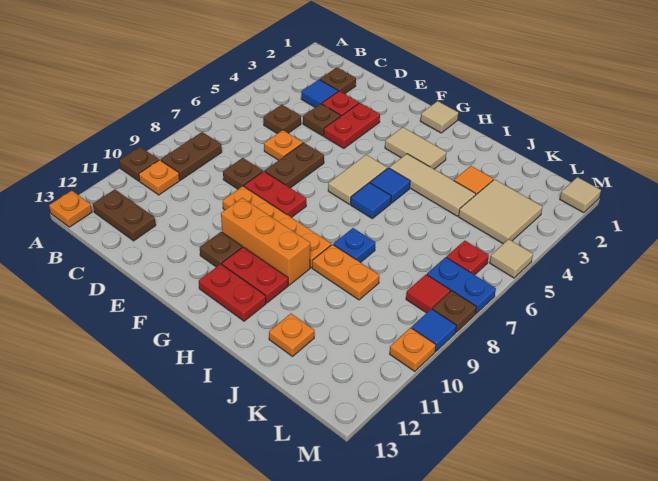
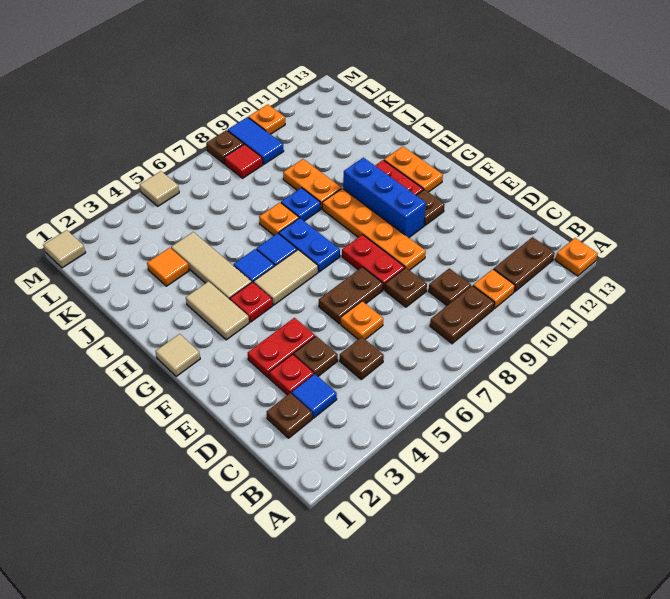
brown plate A10 level 1 -> brown plate C9 level 1
brown plate B12:C12 level 1 -> brown plate B11:B12 level 1
orange brick F10:H10 level 1 -> blue brick F10:H10 level 1
red plate G12:H12 level 1 -> orange plate G12:H12 level 1
orange plate J12 level 1 -> orange plate I7 level 1
tan tile K3:L4 level 1 -> none
red plate L6 level 1 -> red plate G4 level 1
blue plate L7:M7 level 1 -> blue plate G7:H7 level 1
blue tile M9 level 1 -> blue tile L9:M9 level 1

